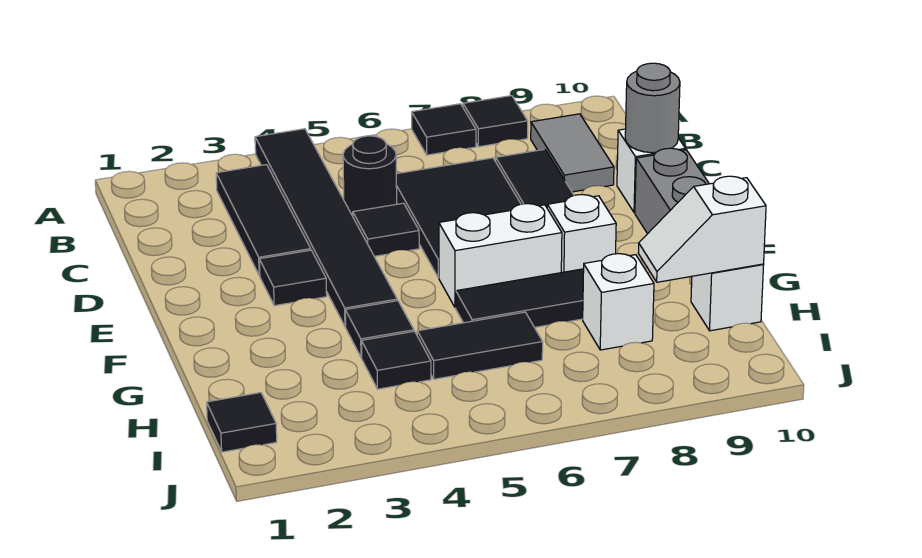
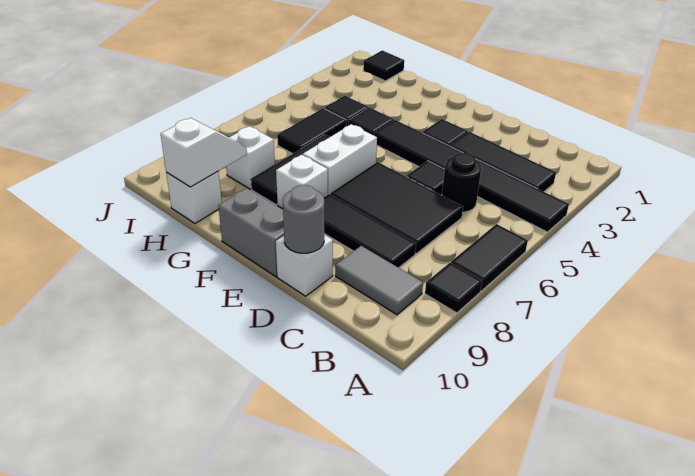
black tile A7 level 1 -> black tile A6:A7 level 1

